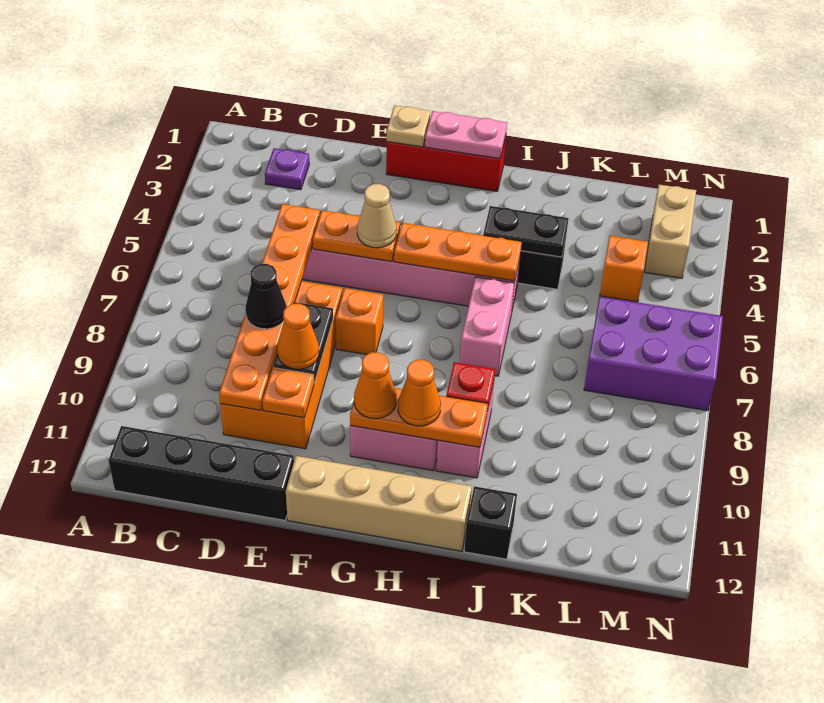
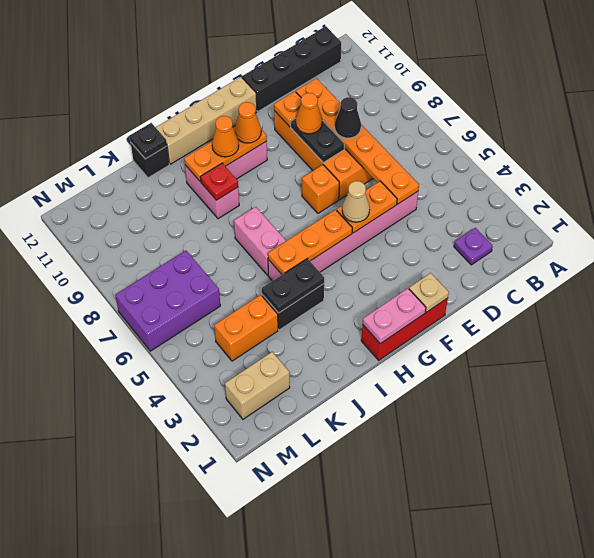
none -> black plate J12 level 2
orange brick L4 level 1 -> orange brick K4:L4 level 1
tan brick M2:M3 level 1 -> tan brick L2:M2 level 1

